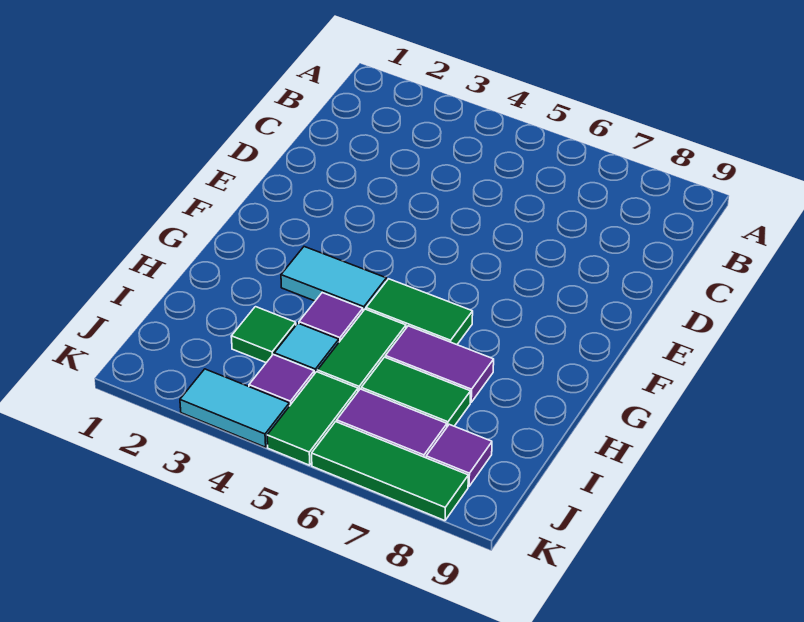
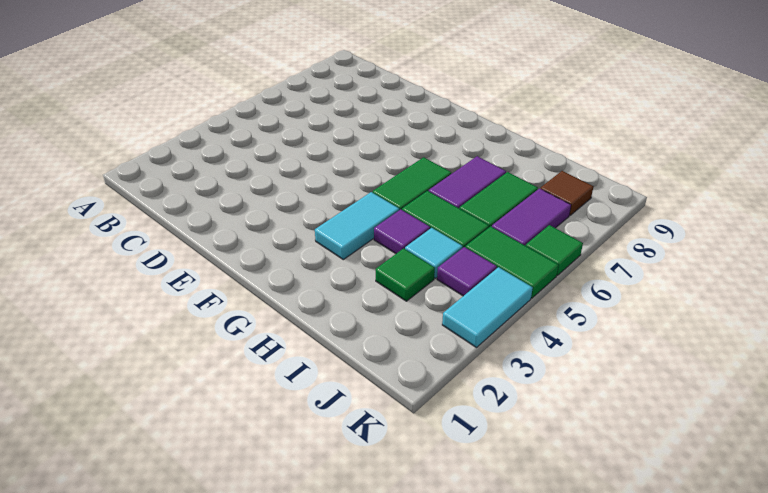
purple tile J8 level 1 -> brown tile J8 level 1
green tile K6:K8 level 1 -> green tile K6 level 1

